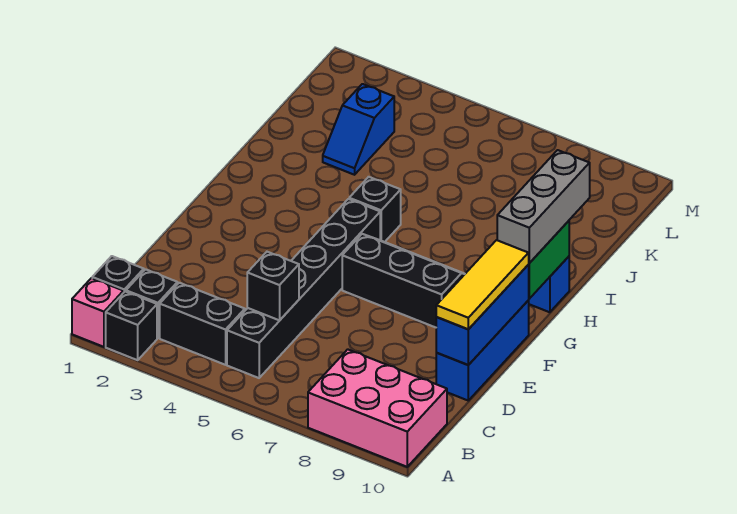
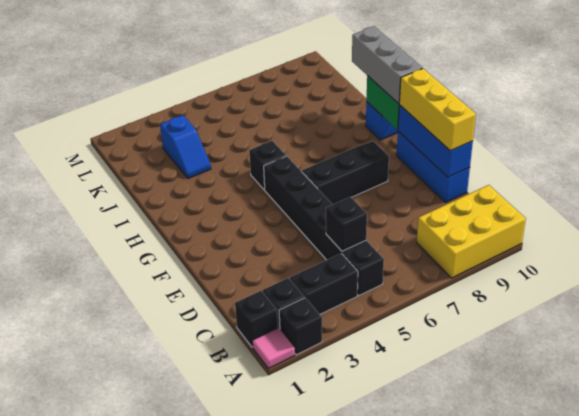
pink brick A1 level 1 -> pink tile A1 level 1
pink brick A8:B10 level 1 -> yellow brick A8:B10 level 1
yellow tile D10:F10 level 3 -> yellow brick D10:F10 level 3

